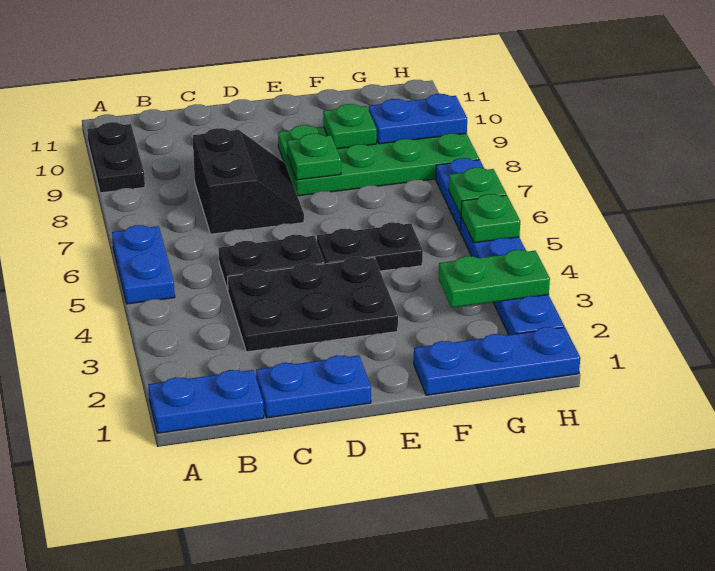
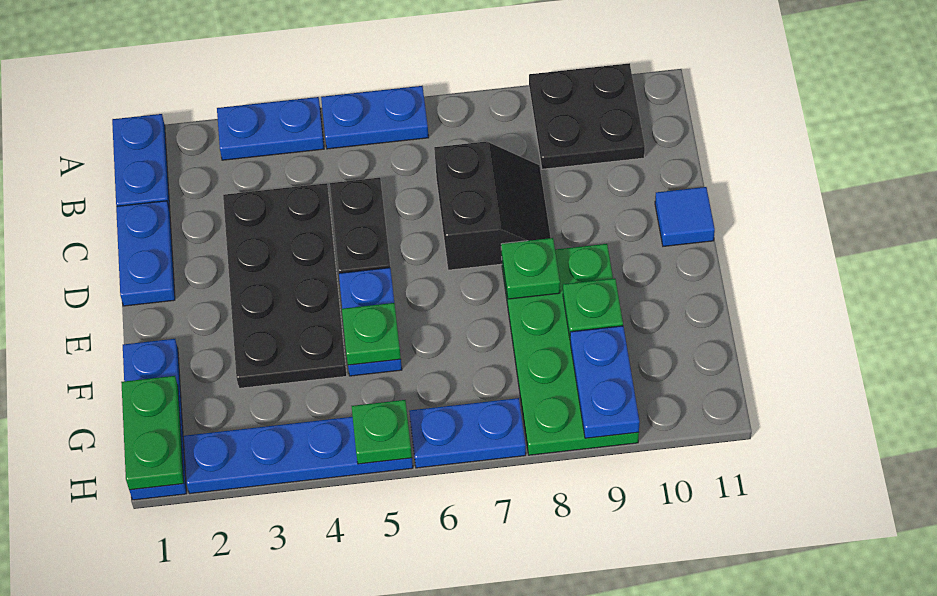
none -> blue plate A3:A4 level 1
black plate A9:A10 level 1 -> black plate A9:B10 level 1
black plate C3:E4 level 1 -> black plate C3:F4 level 1
black slope C7:D8 level 1 top C -> black slope C7:D8 level 1 top 7
none -> blue tile D11 level 1
black plate E5:F5 level 1 -> blue plate E5:F5 level 1
green plate G3:H3 level 2 -> green plate G1:H1 level 2
green plate H6 level 2 -> green plate F5 level 2

